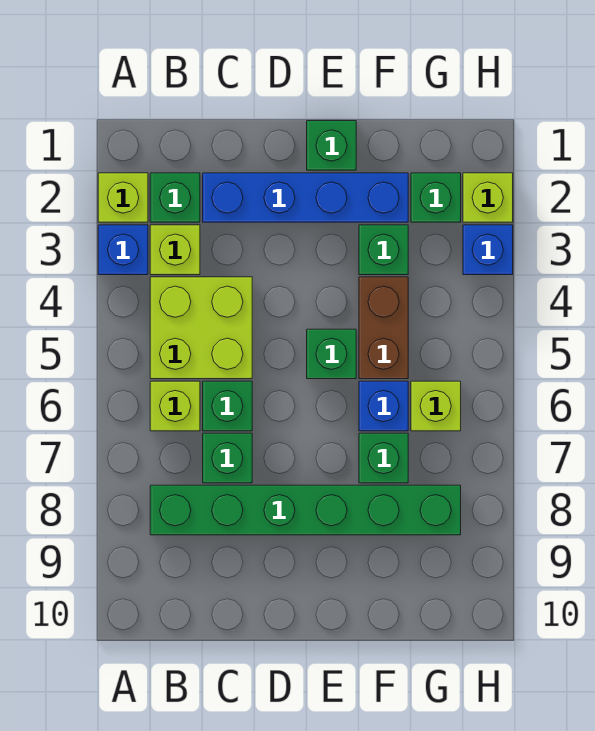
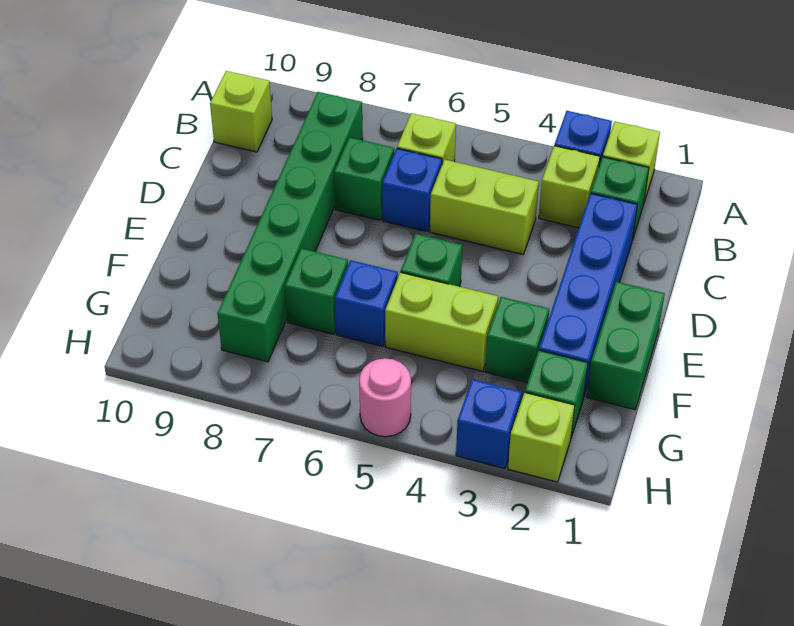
lime brick B4:C5 level 1 -> lime brick C4:C5 level 1
green brick C6 level 1 -> blue brick C6 level 1
green brick E1 level 1 -> green brick E1:F1 level 1
brown brick F4:F5 level 1 -> lime brick F4:F5 level 1
lime brick G6 level 1 -> lime brick B10 level 1
none -> pink round brick H5 level 1

